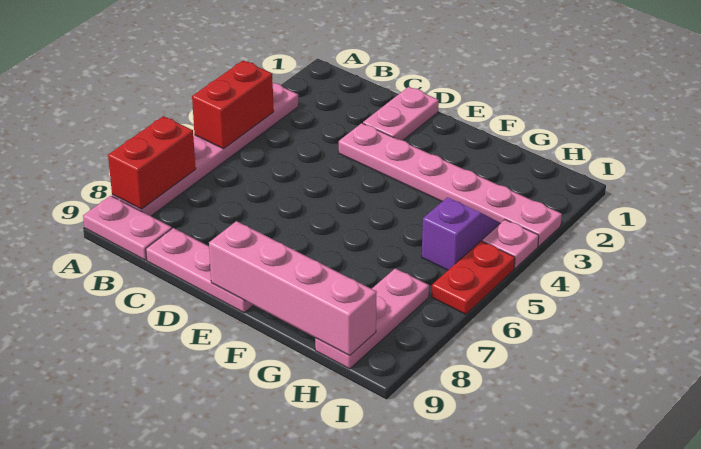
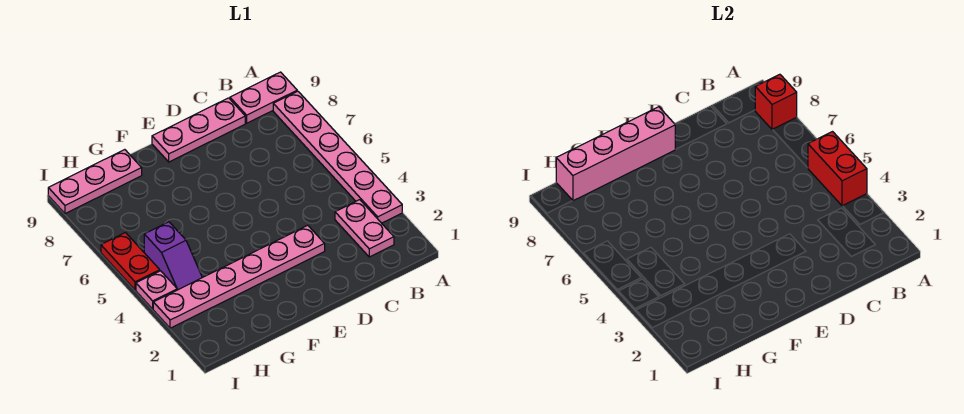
red brick A7:A8 level 2 -> red brick A8 level 2
pink plate D1:D2 level 1 -> pink plate B2:B3 level 1
pink plate H7:H9 level 1 -> pink plate G9:I9 level 1

